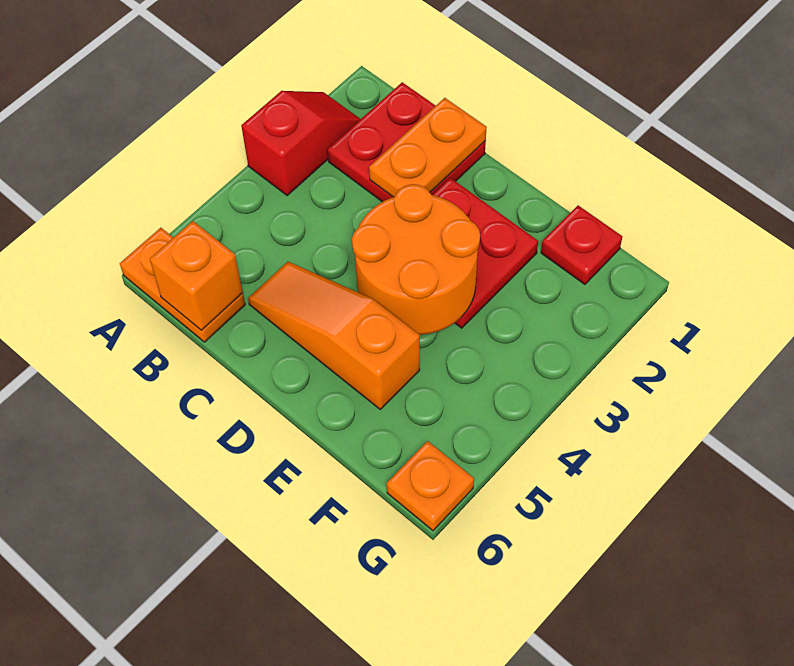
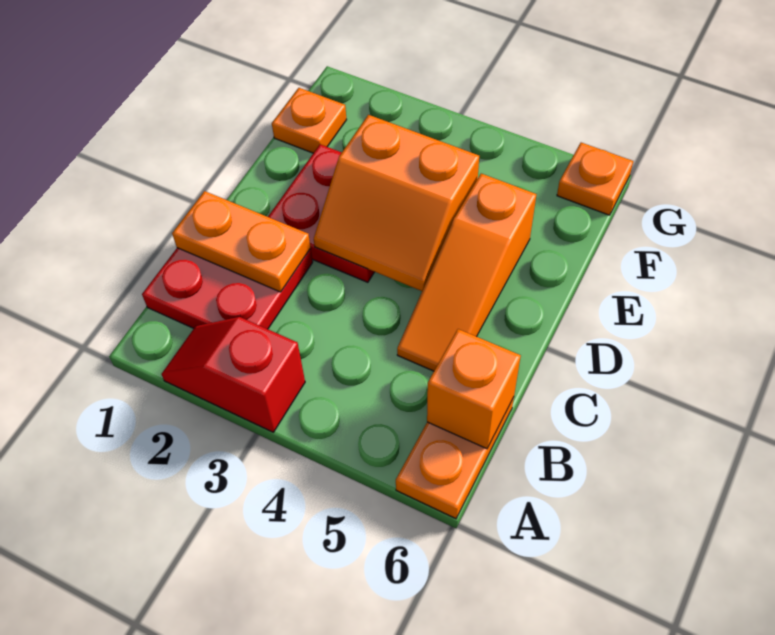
orange round brick D3:E4 level 2 -> orange slope D3:E4 level 2 top E
red plate F1 level 1 -> orange plate F1 level 1

